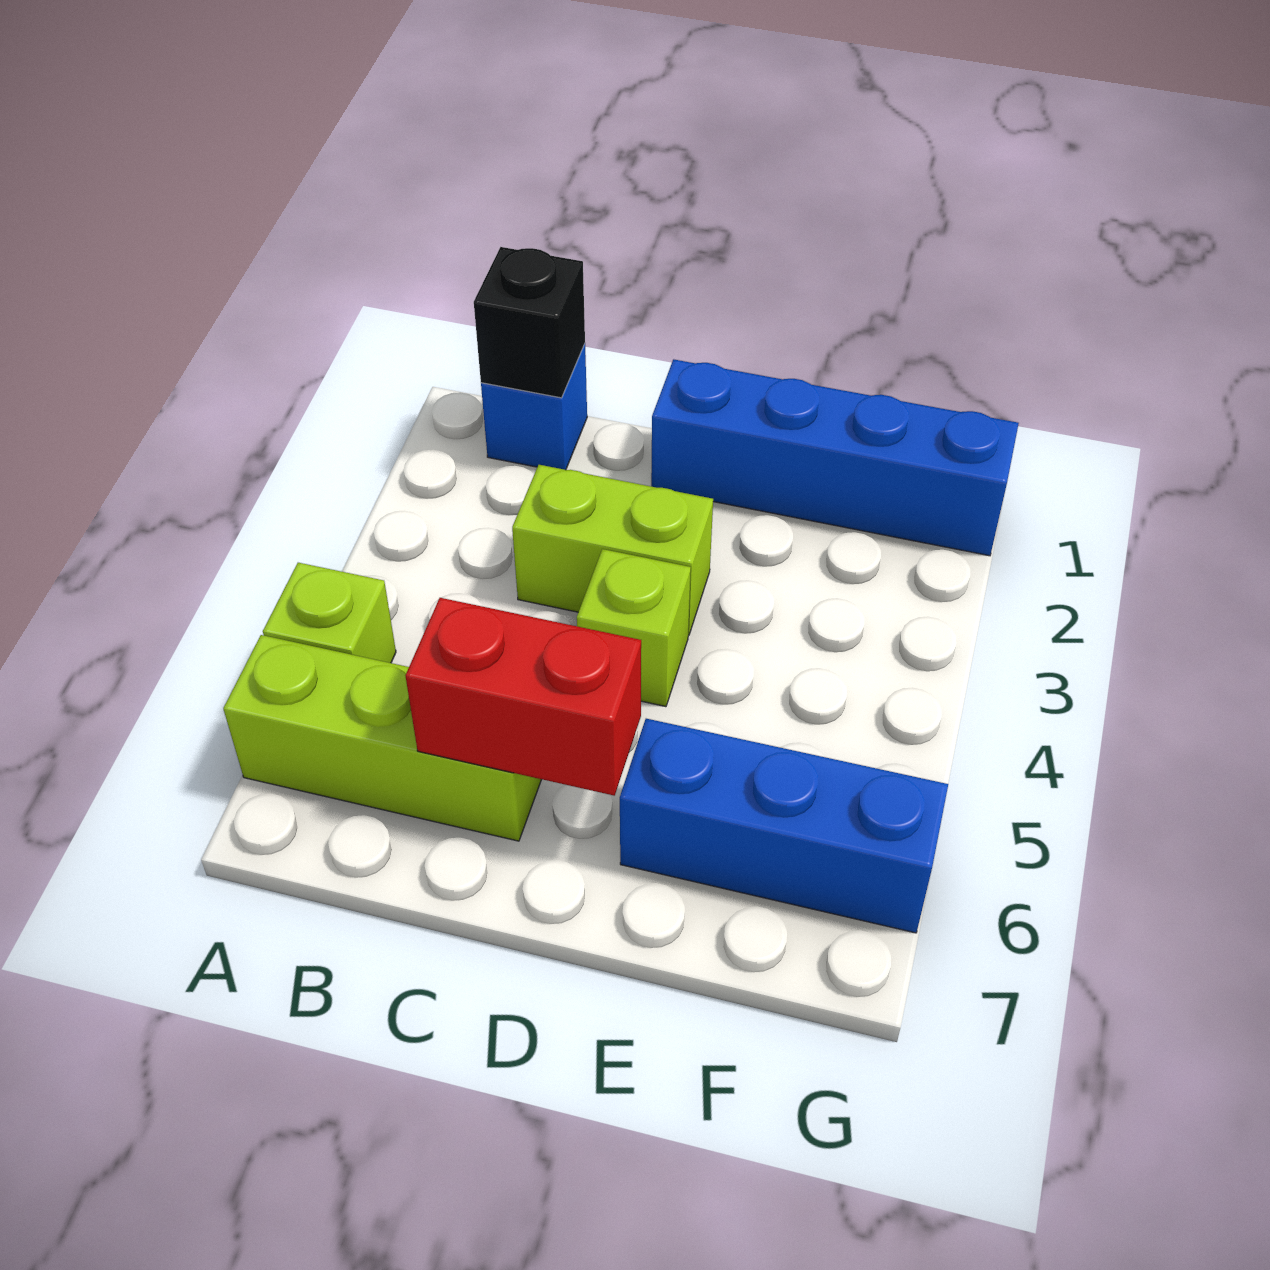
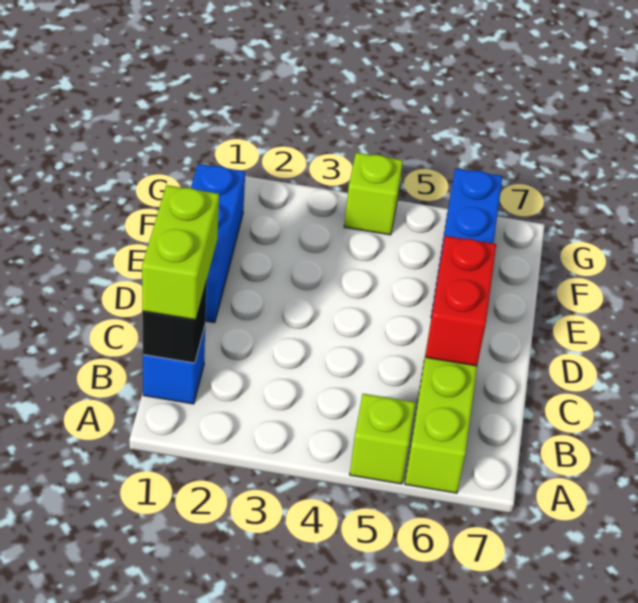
lime brick C3:D3 level 1 -> lime brick B1:C1 level 3
blue brick D1:G1 level 1 -> blue brick D1:F1 level 1
lime brick D4 level 1 -> lime brick G4 level 1

